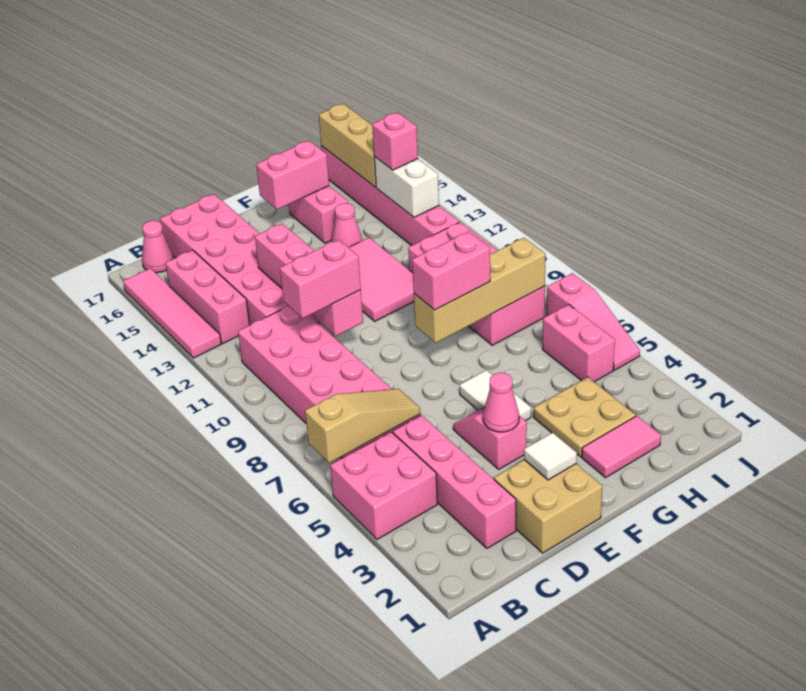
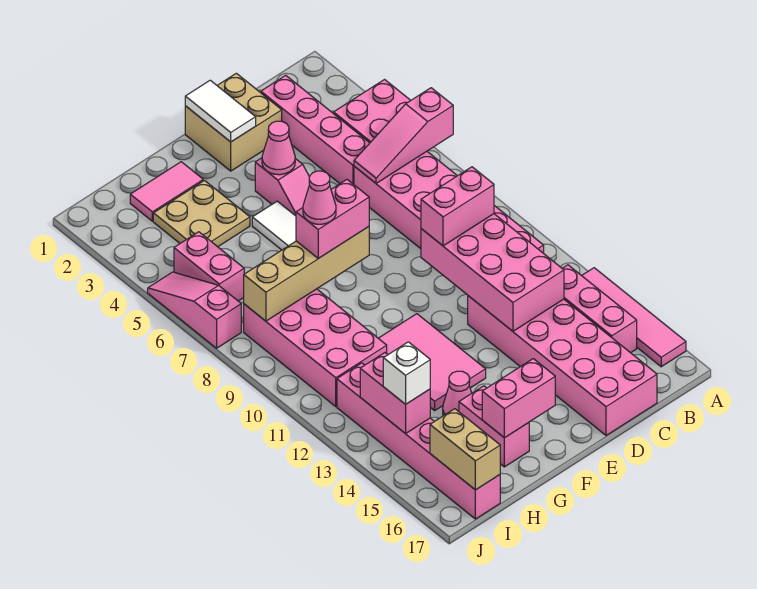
tan slope A6:C6 level 2 top A -> pink slope A6:C6 level 2 top A
pink cone B17 level 1 -> pink cone G8 level 4
pink brick D10:D13 level 2 -> pink brick C10:D13 level 2
white tile E2 level 2 -> white tile E1:E2 level 2
white brick I13:I14 level 2 -> pink brick I13:I14 level 2
pink brick I14 level 3 -> white brick I14 level 3
tan brick I15:I17 level 2 -> tan brick I16:I17 level 2

